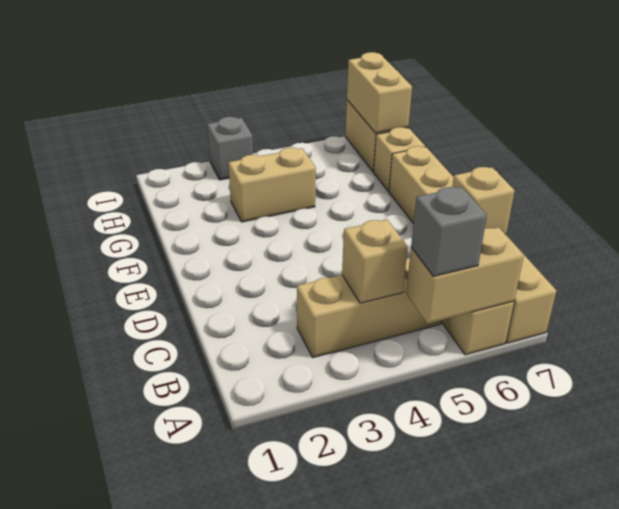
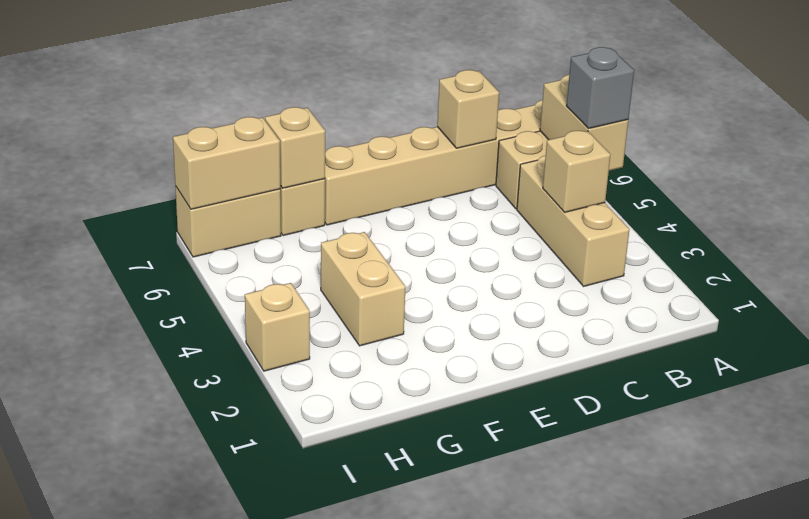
none -> tan brick G7 level 2
grey brick I3 level 1 -> tan brick I3 level 1

